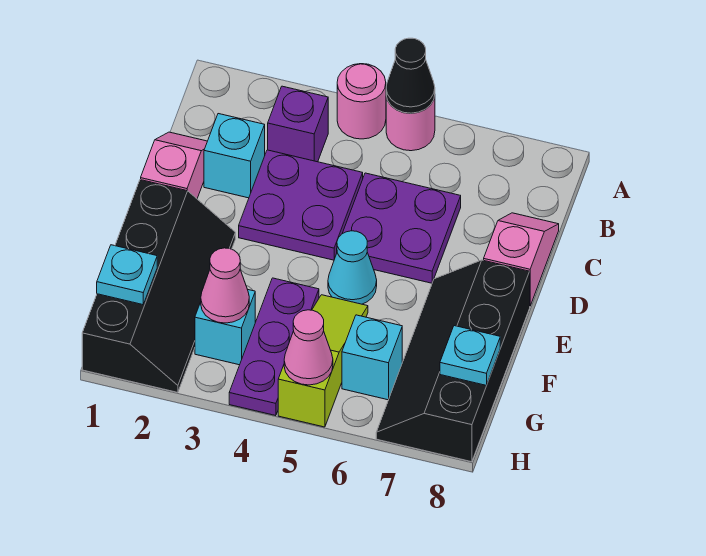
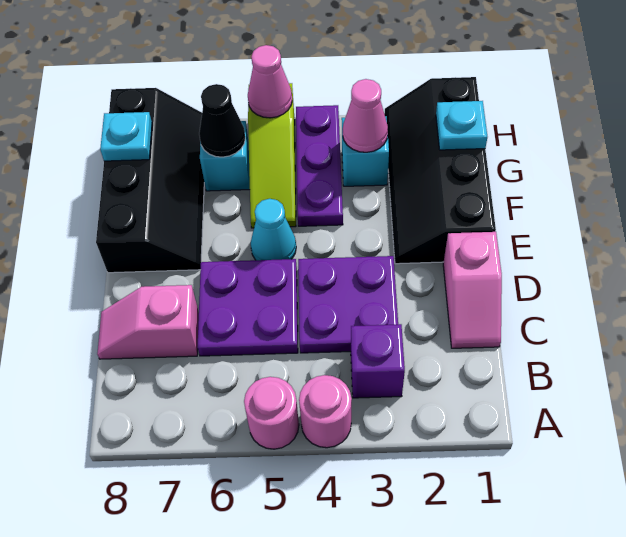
black cone A5 level 2 -> black cone G6 level 2
cyan brick C2 level 1 -> none
pink slope C8:D8 level 1 top D -> pink slope C7:C8 level 1 top 7

